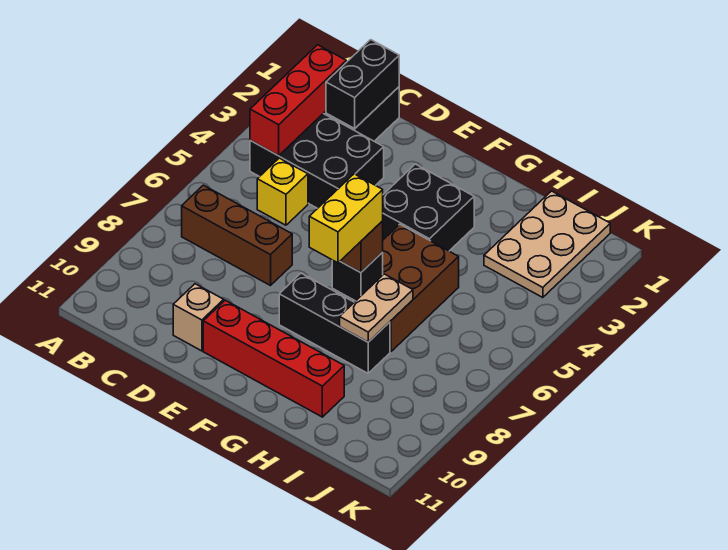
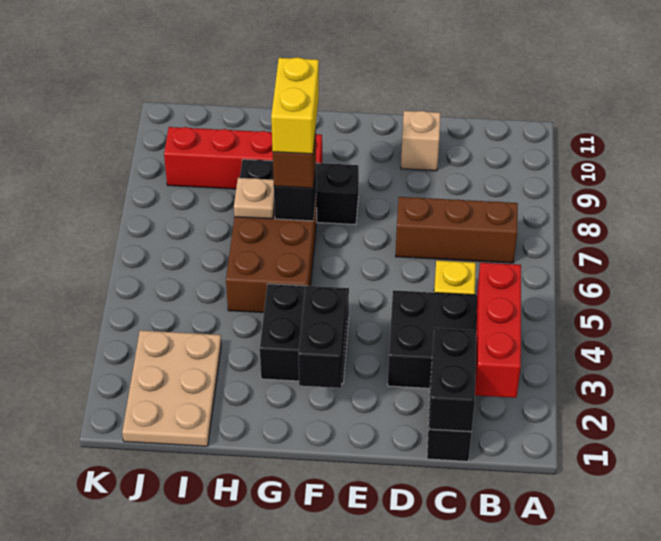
red brick E10:H10 level 1 -> red brick G9:J9 level 1
none -> black brick F2:F3 level 2
tan plate H7:H8 level 2 -> tan plate H7 level 2

